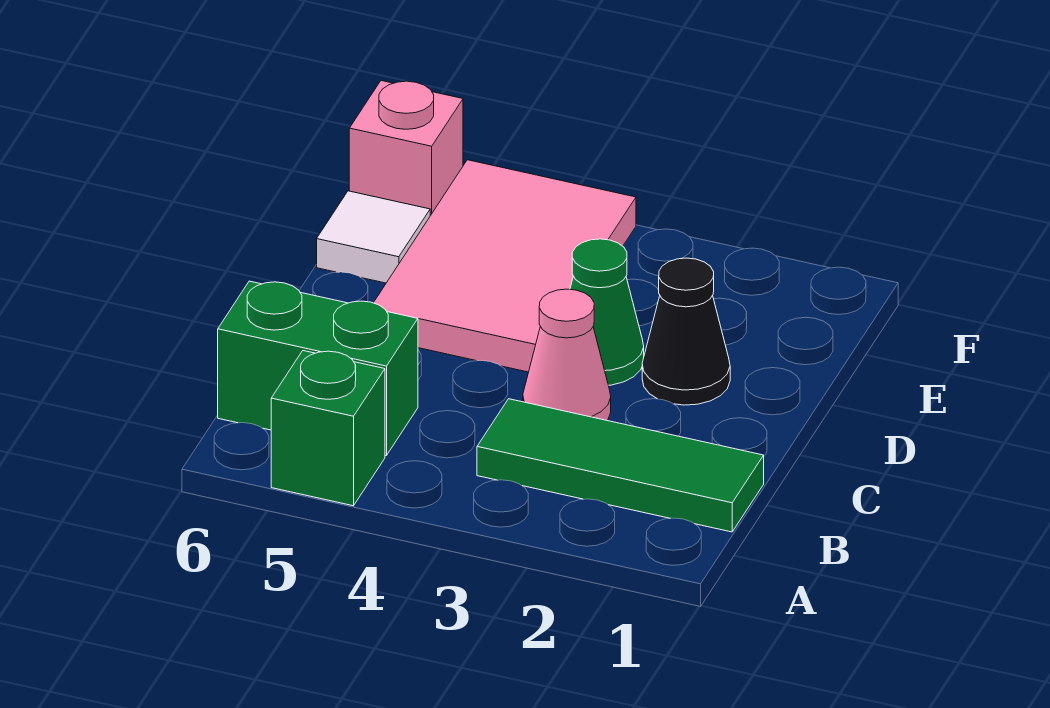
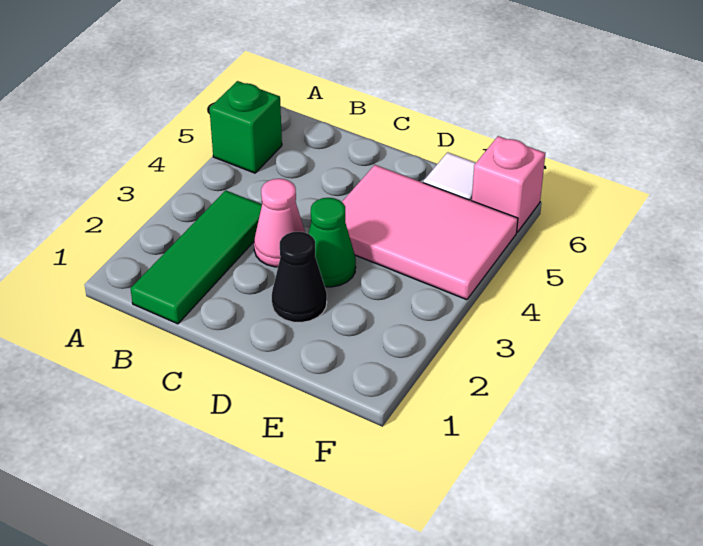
green brick B5:B6 level 1 -> none

